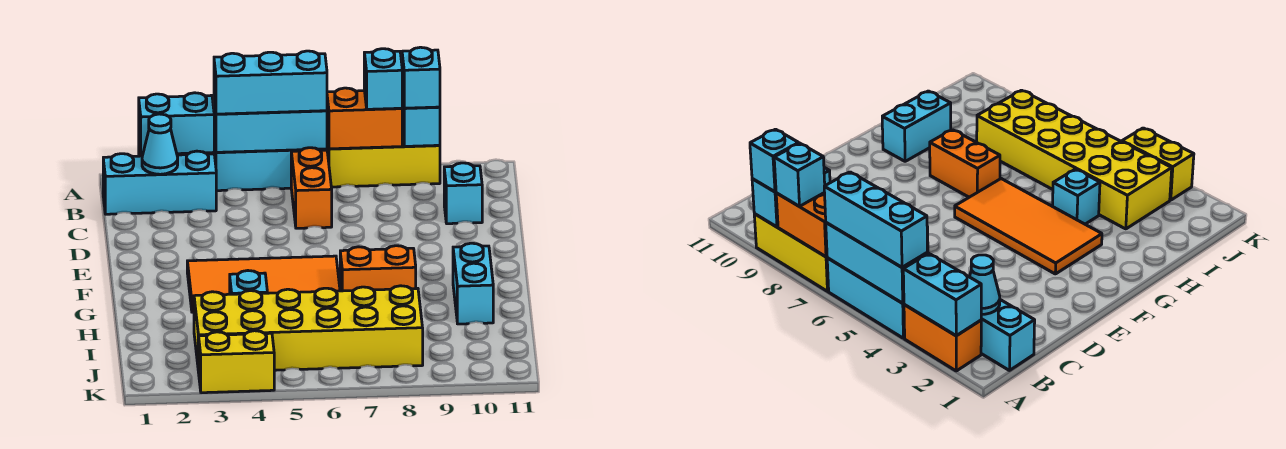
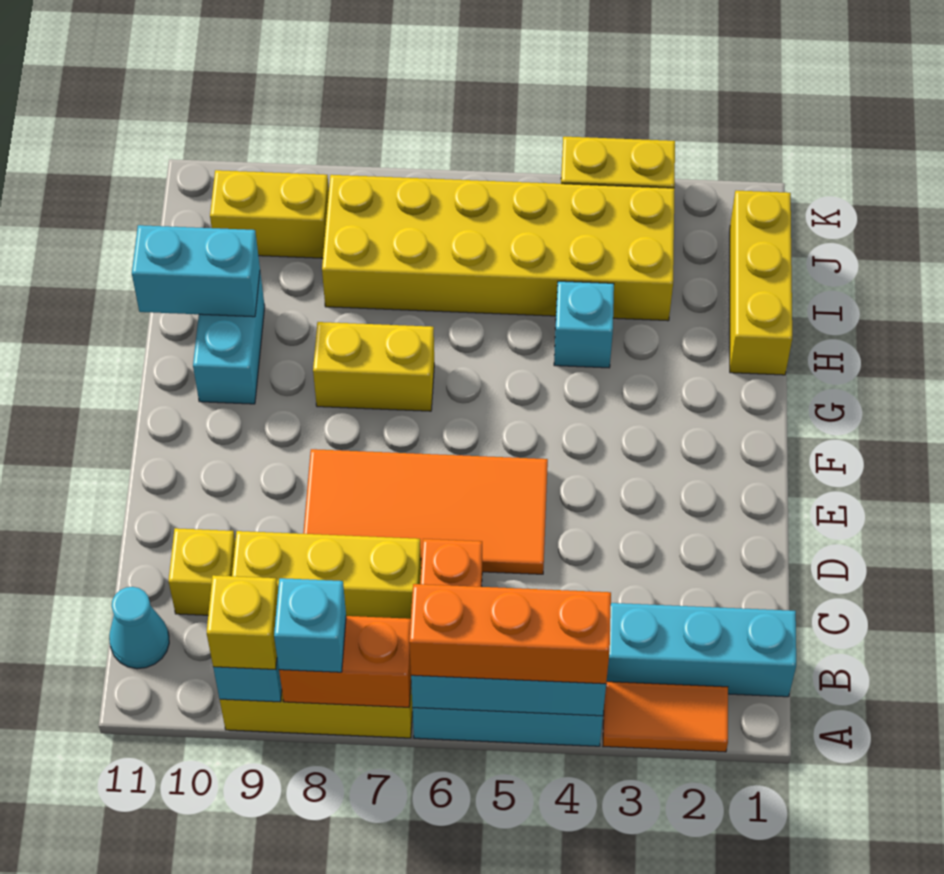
orange brick A2:A3 level 1 -> orange tile A2:A3 level 1
cyan brick A2:A3 level 2 -> cyan brick H10:H11 level 2
cyan brick A4:A6 level 3 -> orange brick A4:A6 level 3
cyan brick A9 level 3 -> yellow brick A9 level 3
cyan cone B2 level 2 -> cyan cone B11 level 1
none -> yellow brick C7:C9 level 1
cyan brick C10 level 1 -> yellow brick C10 level 1
orange tile F3:G6 level 1 -> orange tile D5:E8 level 1
orange brick G7:G8 level 1 -> yellow brick G7:G8 level 1
none -> yellow brick H1:J1 level 1
none -> yellow brick J9:J10 level 1

